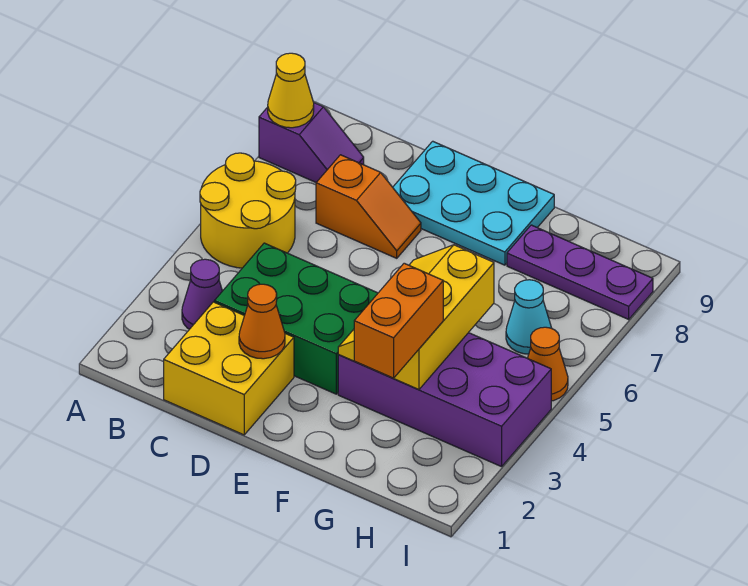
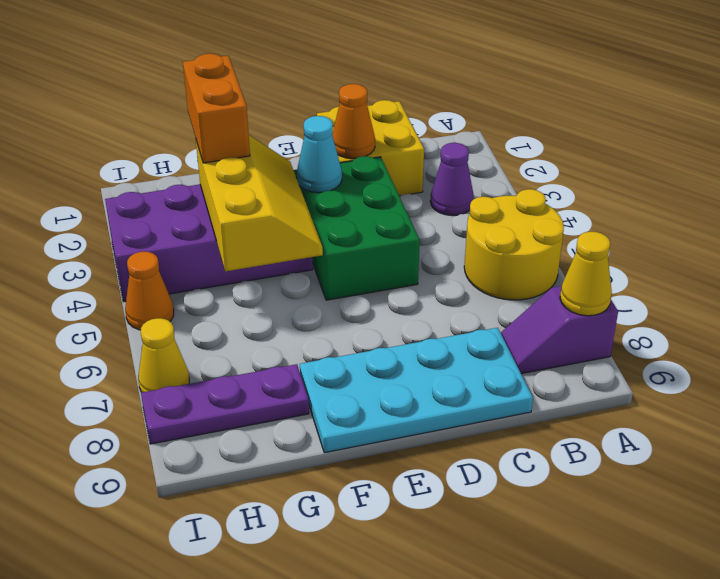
green brick C3:E4 level 1 -> green brick D3:E5 level 1
orange slope C7:D7 level 1 top C -> none
cyan plate D8:F9 level 1 -> cyan plate C8:F9 level 1
cyan cone H6 level 1 -> cyan cone E3 level 2
none -> yellow cone I7 level 1

